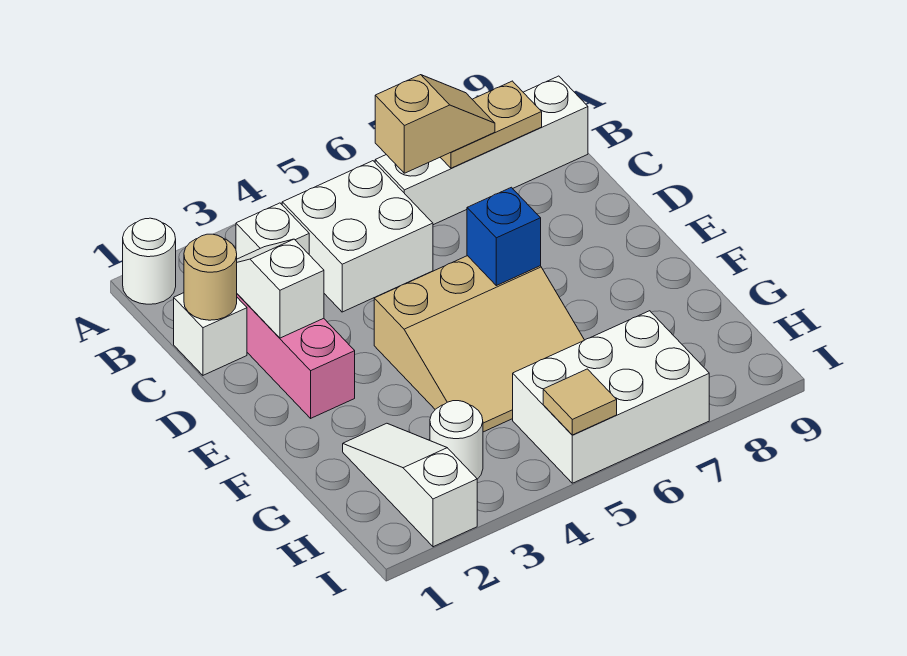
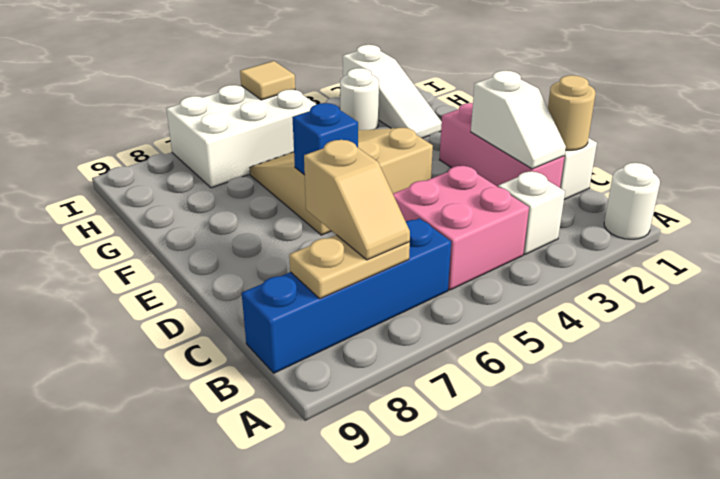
white brick B4:C5 level 1 -> pink brick B4:C5 level 1
white brick B6:B9 level 1 -> blue brick B6:B9 level 1
tan slope B6:B7 level 3 top 6 -> tan slope B7:C7 level 3 top C

